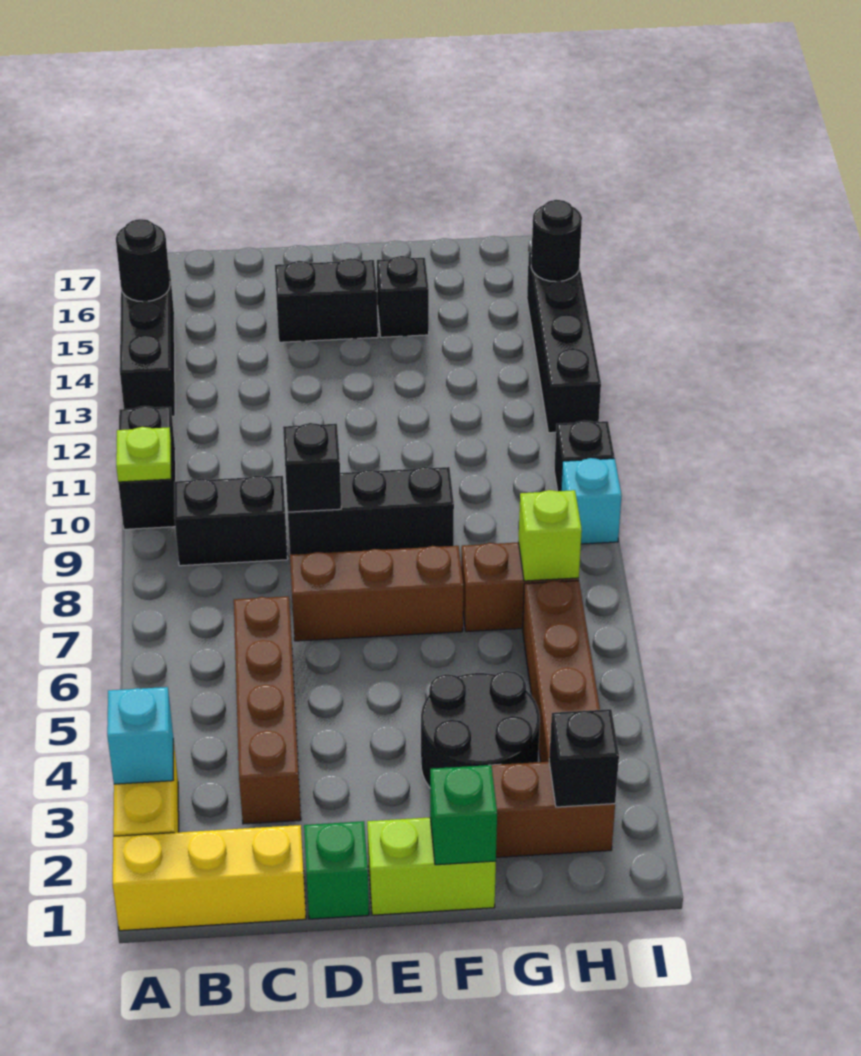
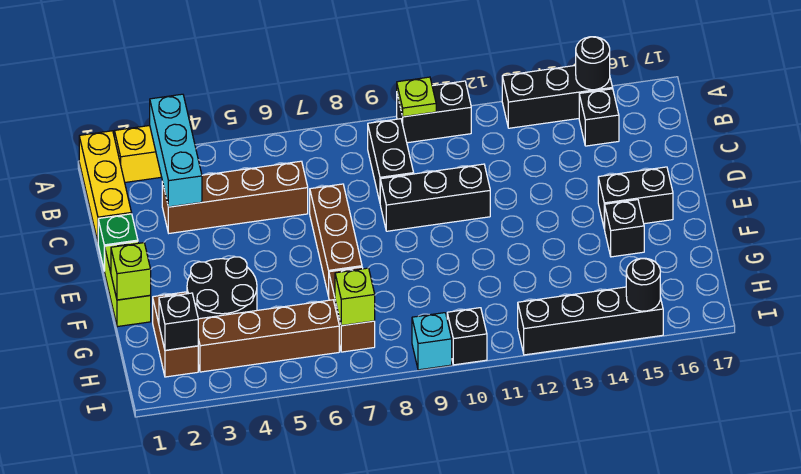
cyan brick A3 level 2 -> cyan brick A3:C3 level 2
black brick D9:F9 level 1 -> black brick D9:D11 level 1
black brick D9 level 2 -> black brick B15 level 1
black brick D15:E15 level 1 -> black brick E15:E16 level 1
green brick F1 level 2 -> lime brick F1 level 2

